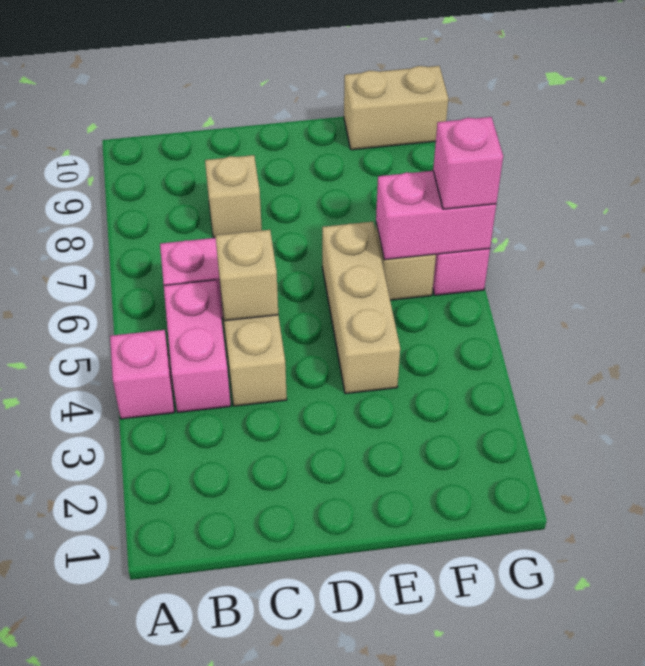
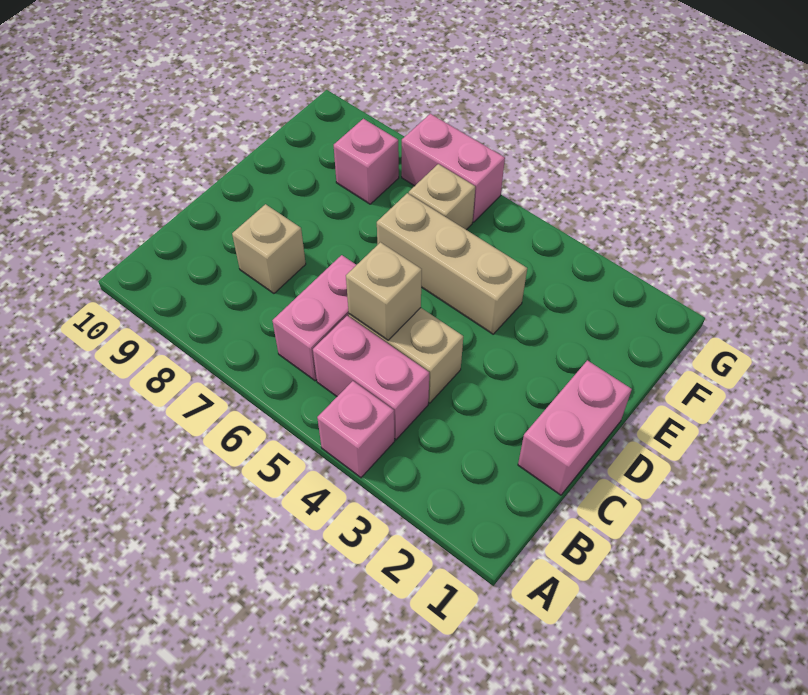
pink brick F6:G6 level 2 -> pink brick C1:D1 level 1
tan brick F10:G10 level 1 -> none
pink brick G6 level 3 -> pink brick F8 level 1

